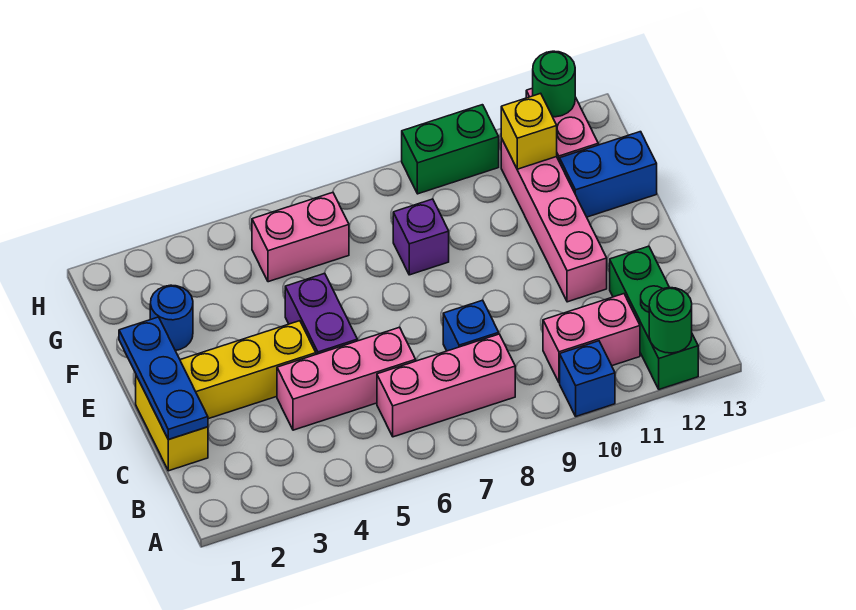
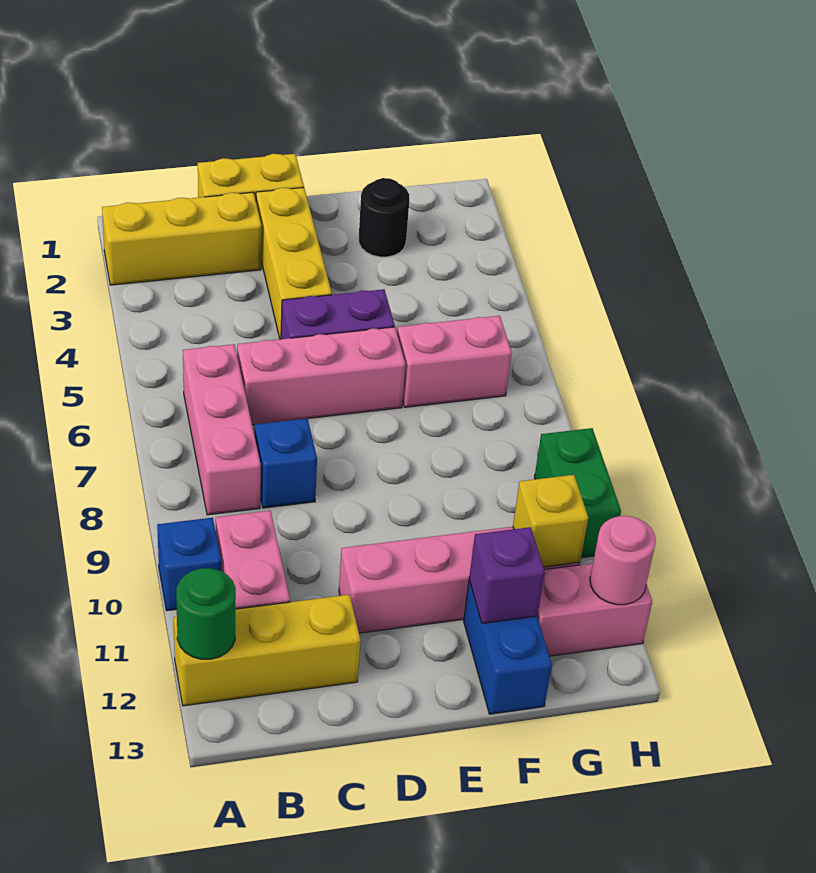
none -> yellow brick A2:C2 level 1
green brick A12:C12 level 1 -> yellow brick A12:C12 level 1
blue plate C1:E1 level 2 -> none
pink brick C4:C6 level 1 -> pink brick C6:E6 level 1
blue round brick F2 level 1 -> black round brick F2 level 1
purple brick F8 level 1 -> purple brick F12 level 2
pink brick G5:G6 level 1 -> pink brick F6:G6 level 1
green round brick H12 level 2 -> pink round brick H12 level 2

